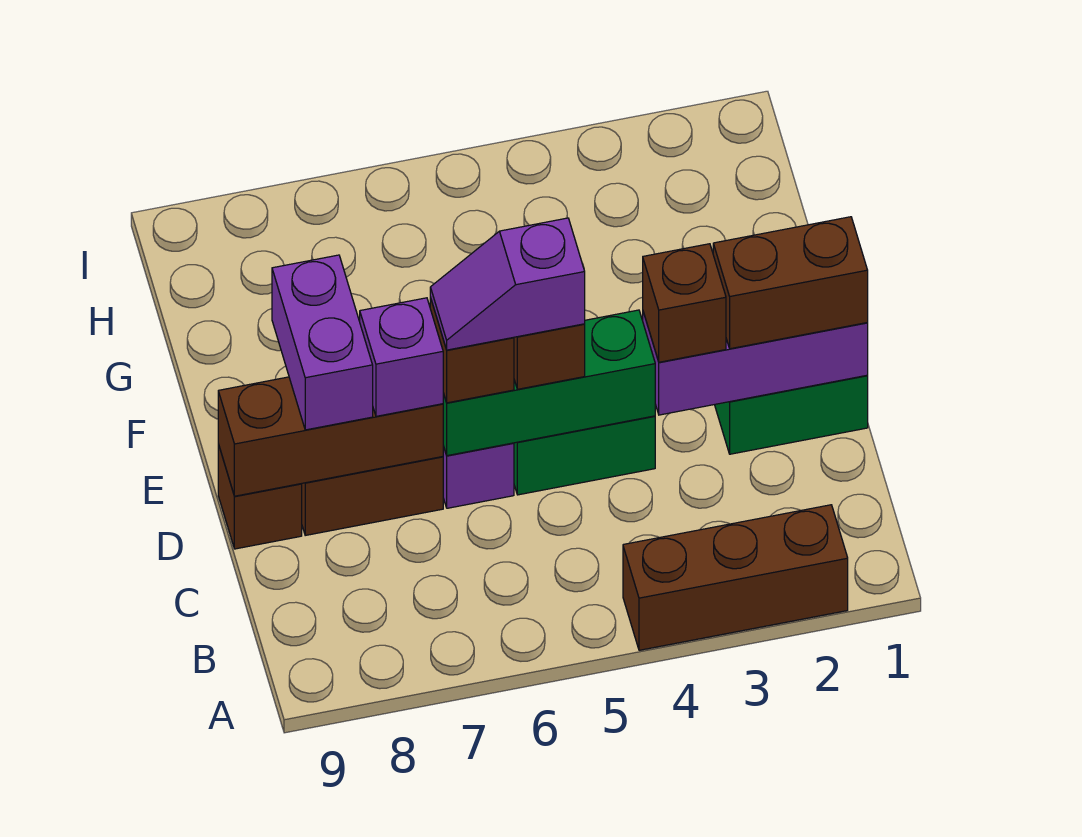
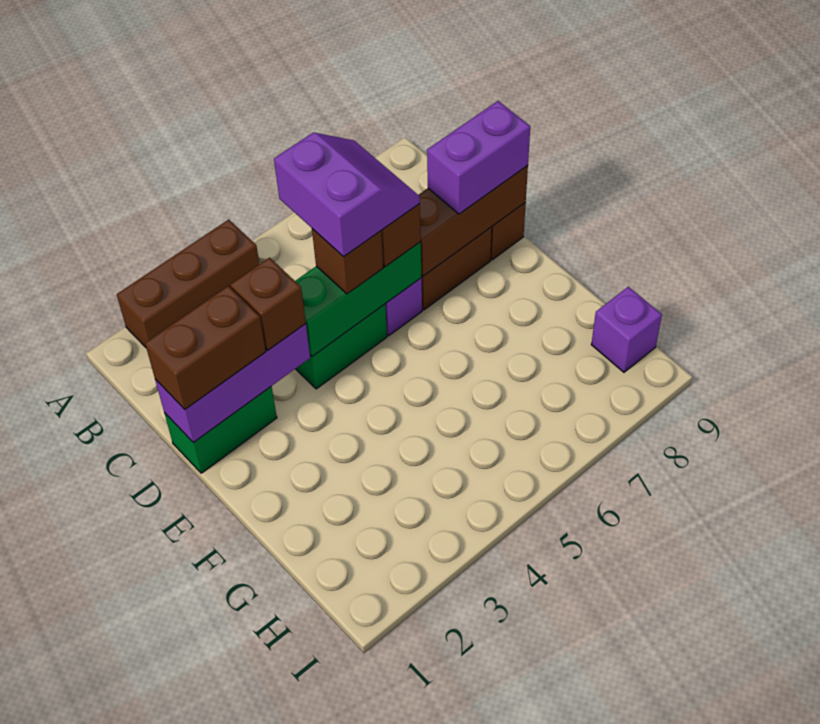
purple slope D5:D6 level 4 top 5 -> purple slope C5:D6 level 4 top 5
purple brick D7 level 3 -> purple brick H9 level 1
purple brick D8:E8 level 3 -> purple brick D8:D9 level 3

